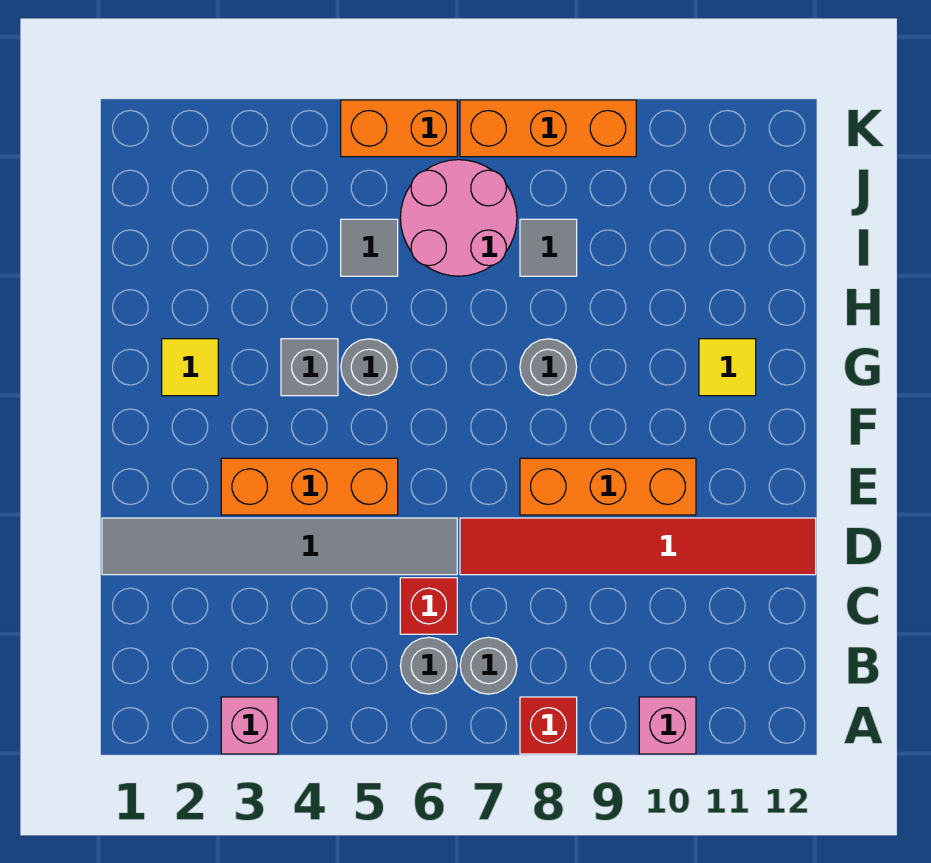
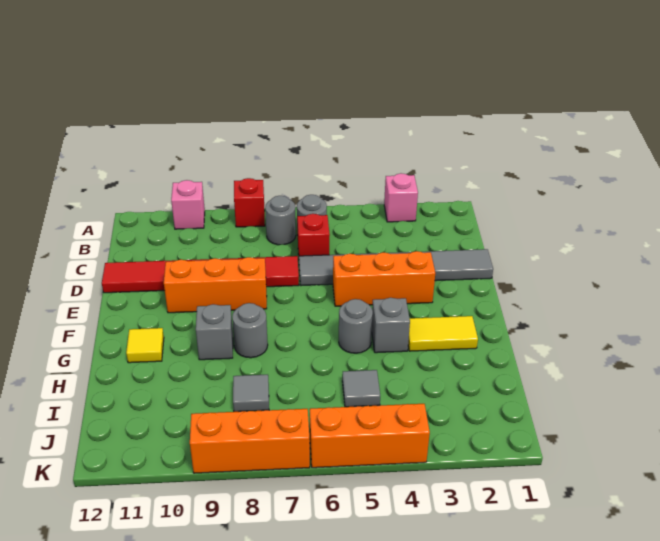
yellow tile G2 level 1 -> yellow tile G2:G3 level 1
none -> grey brick G9 level 1
pink round brick I6:J7 level 1 -> none
orange brick K5:K6 level 1 -> orange brick K4:K6 level 1

